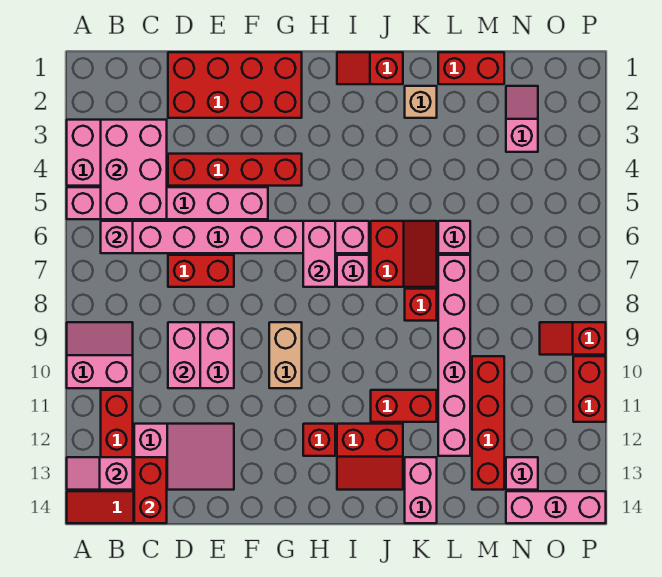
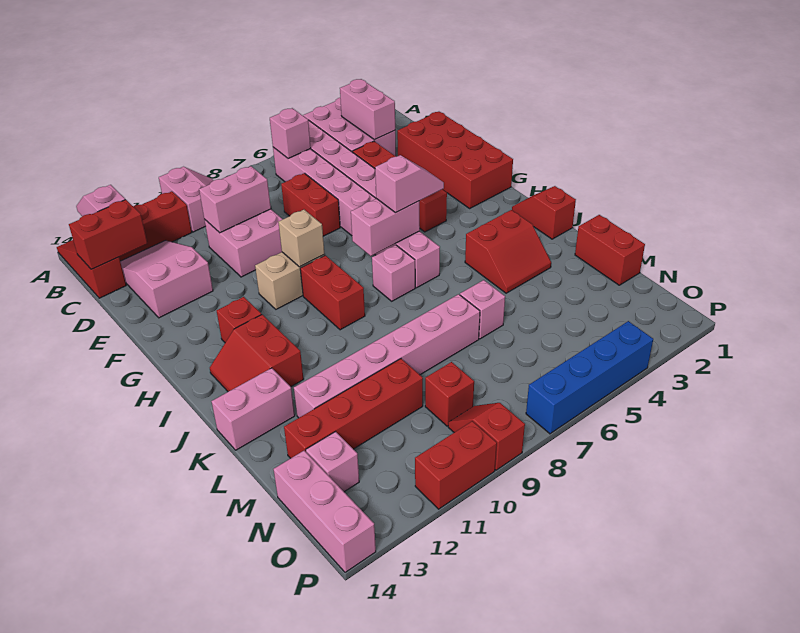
pink brick B3:C5 level 2 -> pink brick B3:C3 level 2
pink slope C12:E13 level 1 top C -> pink slope C12:E13 level 1 top E
red slope J6:K7 level 1 top J -> red slope J3:K4 level 1 top J
red brick J11:K11 level 1 -> red brick H9:I9 level 1
tan brick K2 level 1 -> tan brick G9 level 2
red brick K8 level 1 -> red brick N9 level 1
pink slope N2:N3 level 1 top 3 -> pink slope H5:H6 level 3 top 6
none -> blue brick P4:P7 level 1

